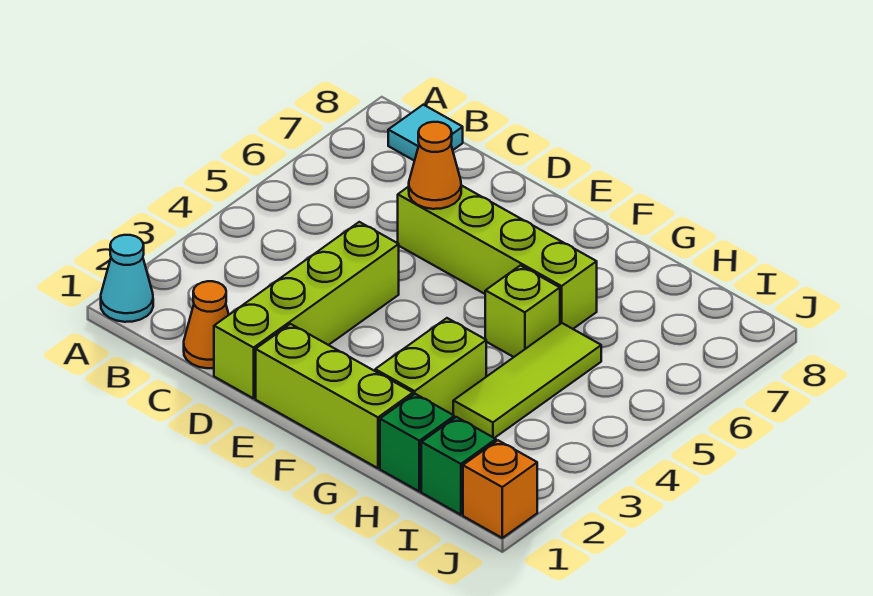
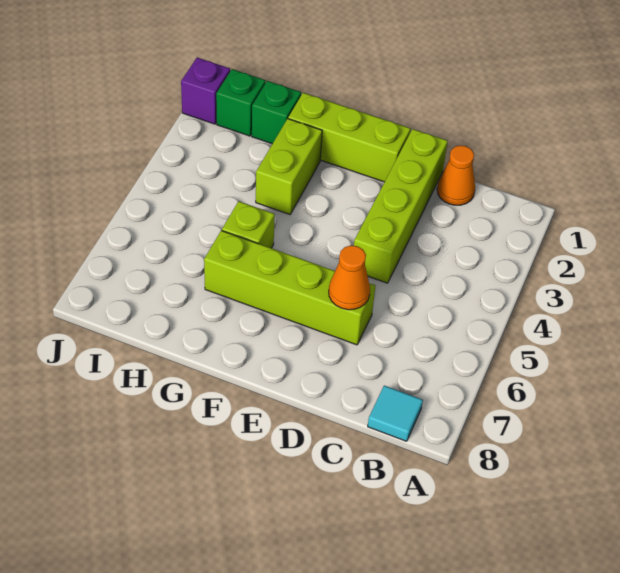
cyan cone A1 level 1 -> none
lime tile H3:H5 level 1 -> none
orange brick J1 level 1 -> purple brick J1 level 1

